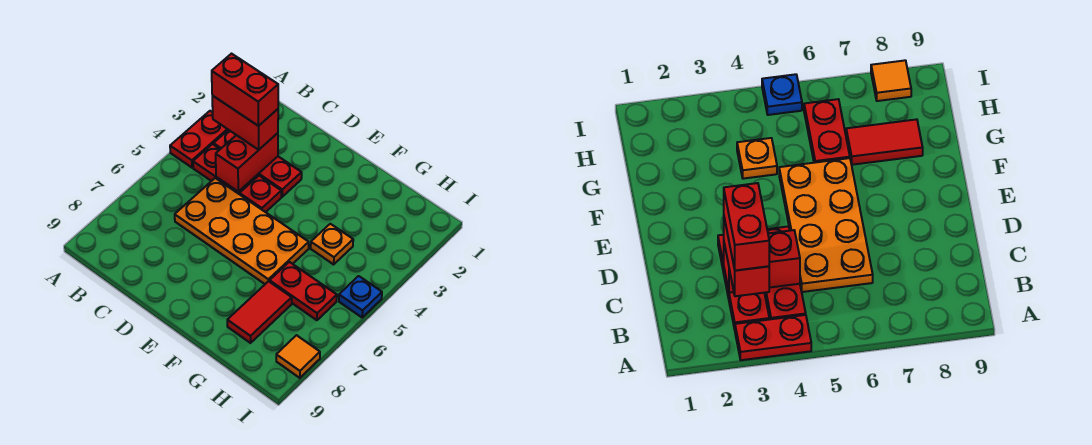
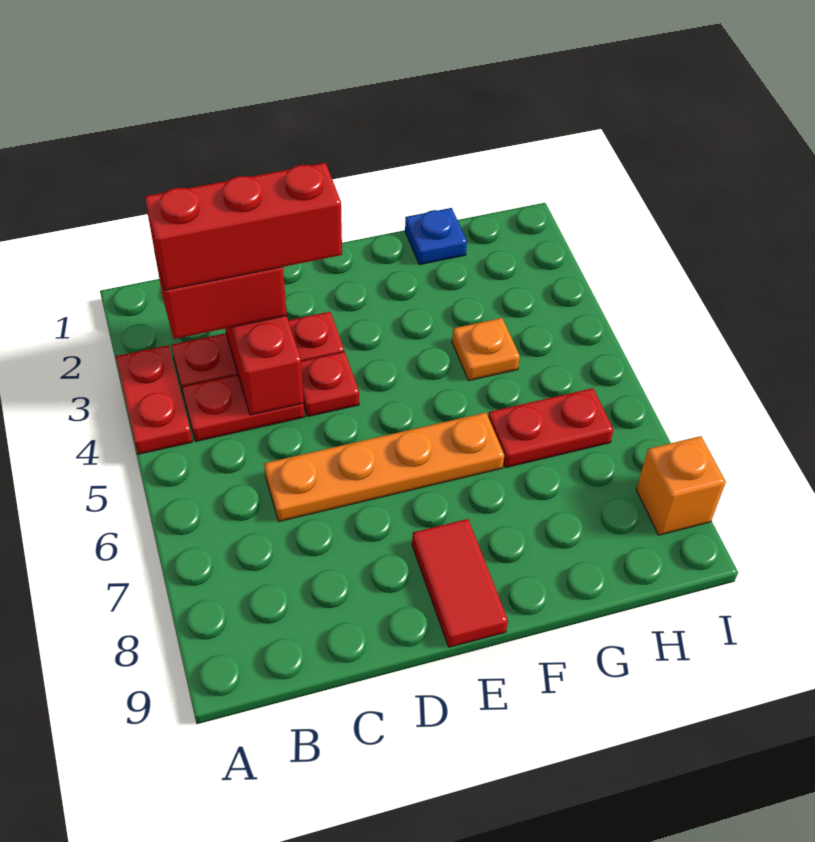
red brick B3:C3 level 4 -> red brick B3:D3 level 4
orange plate C5:F6 level 1 -> orange plate C6:F6 level 1
red tile G7:G8 level 1 -> red tile E8:E9 level 1
blue plate I5 level 1 -> blue plate G1 level 1
orange tile I8 level 1 -> orange brick I8 level 1

